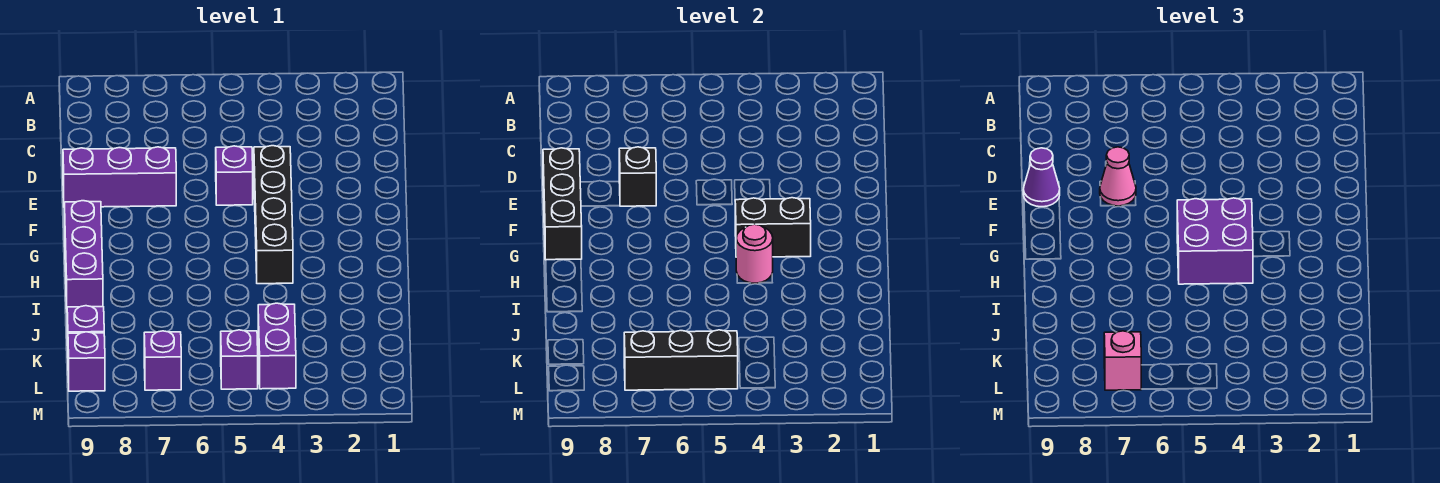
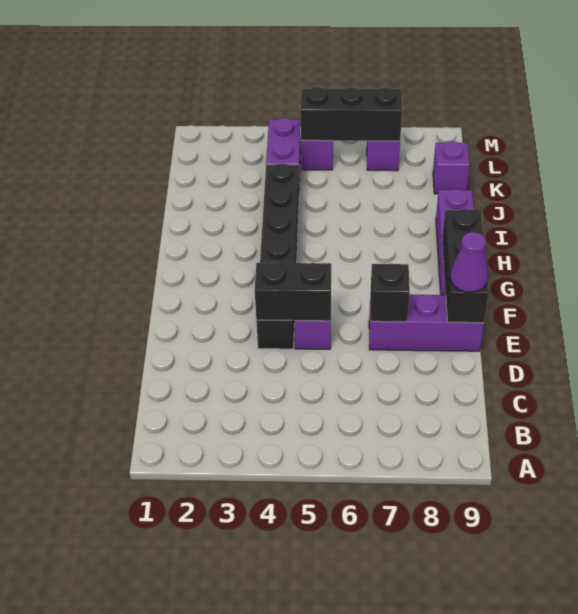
black brick E4:H4 level 1 -> black brick E4:J4 level 1
pink cone E7 level 3 -> none
black brick G3:G4 level 2 -> black brick E4:E5 level 2
purple brick G4:H5 level 3 -> none
pink round brick H4 level 2 -> none
pink brick L7 level 3 -> none
purple brick L9 level 1 -> none

